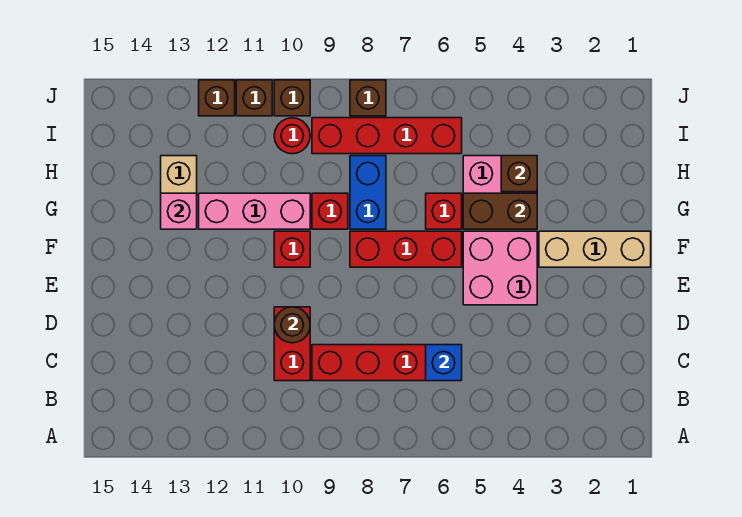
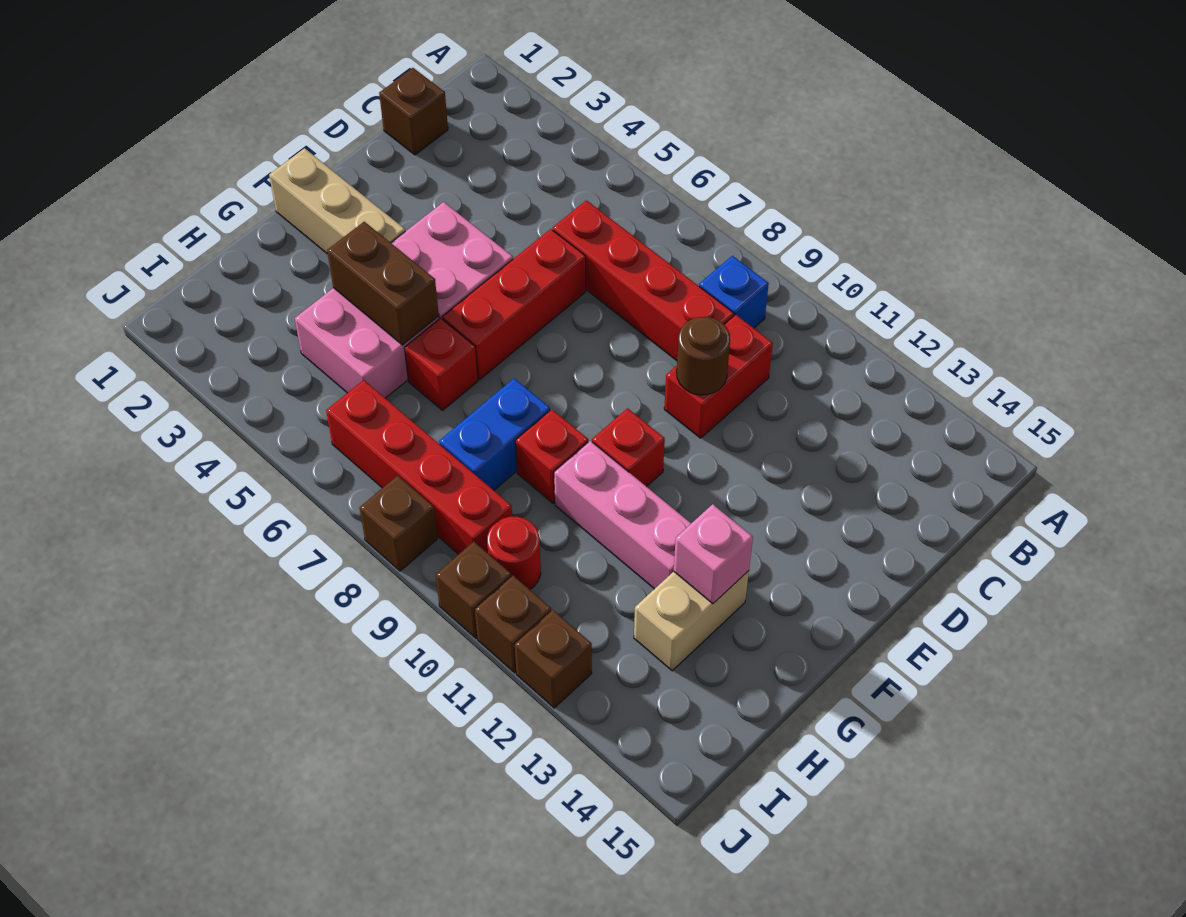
blue brick C6 level 2 -> blue brick B9 level 1
red brick F6:F8 level 1 -> red brick D6:F6 level 1
brown brick H4 level 2 -> brown brick C1 level 1

